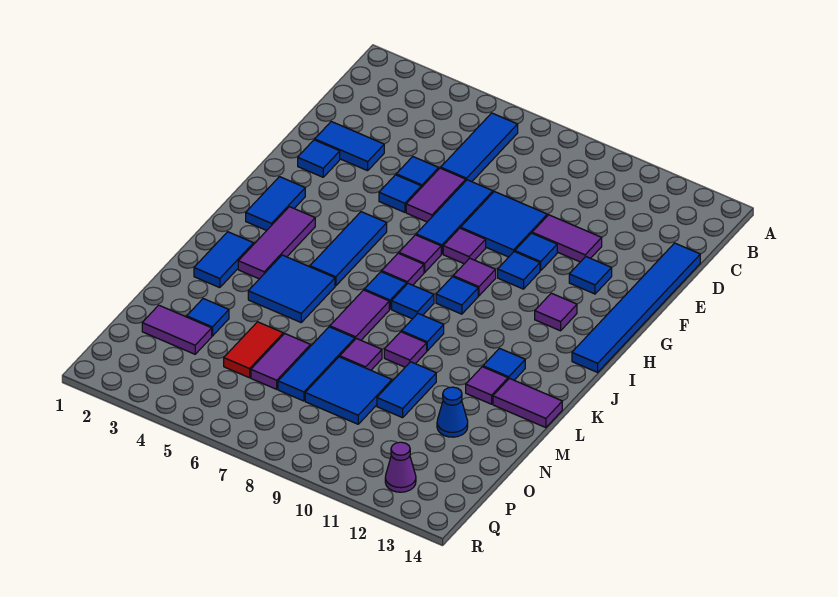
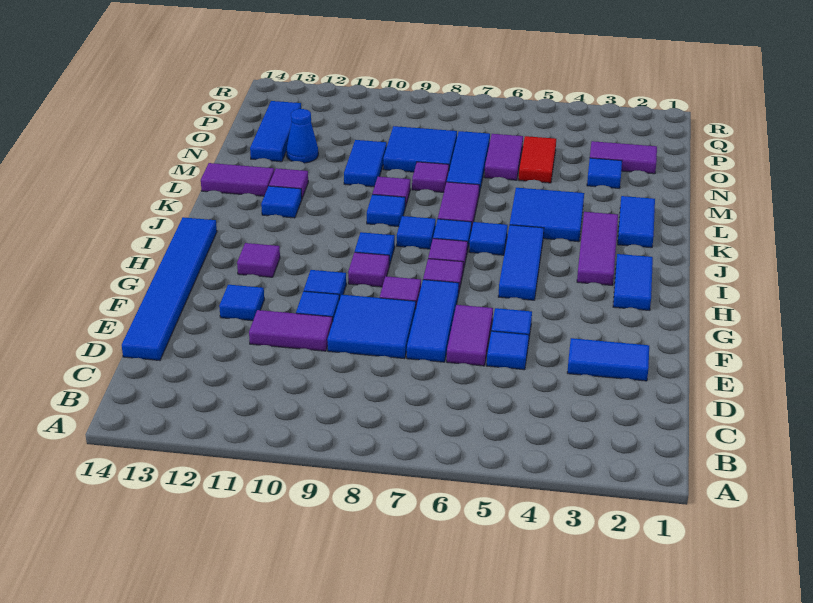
blue tile B6:D6 level 1 -> blue tile N13:P13 level 1
blue tile F2 level 1 -> blue tile J6 level 1
purple cone Q12 level 1 -> none

